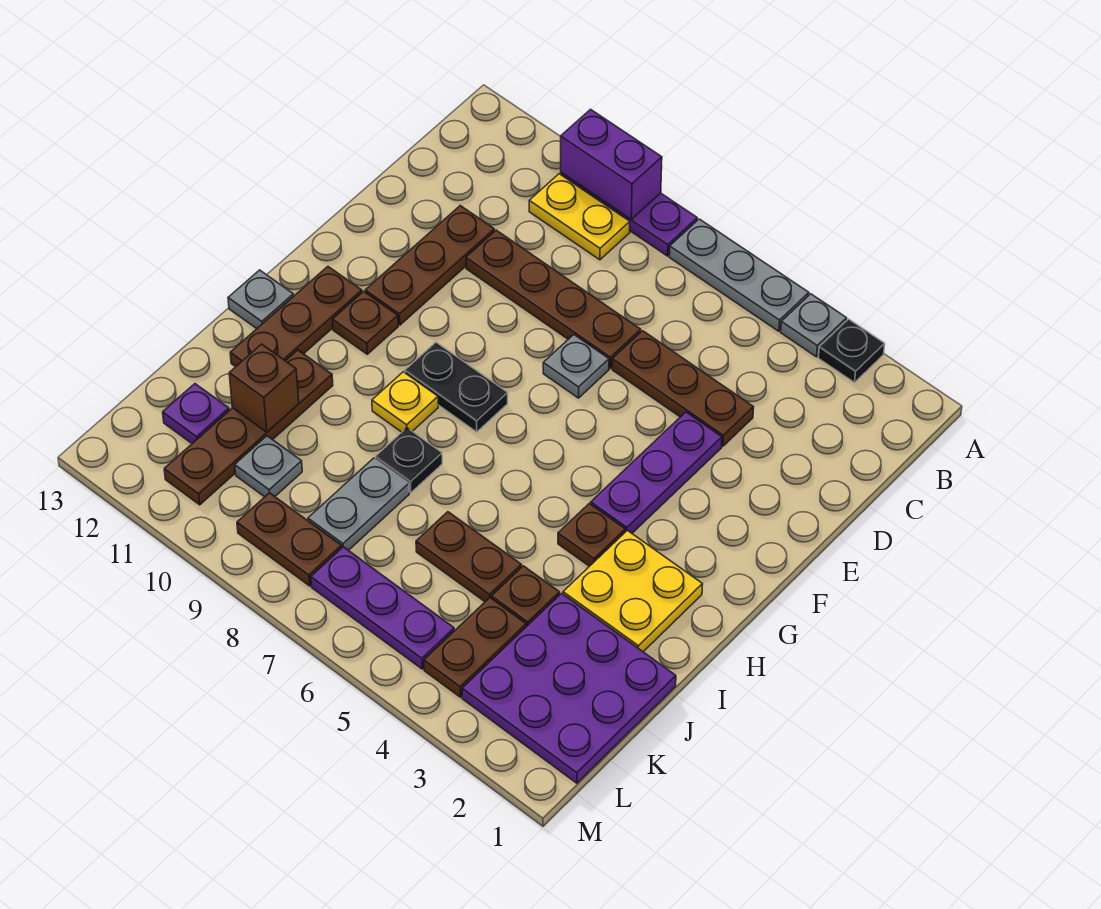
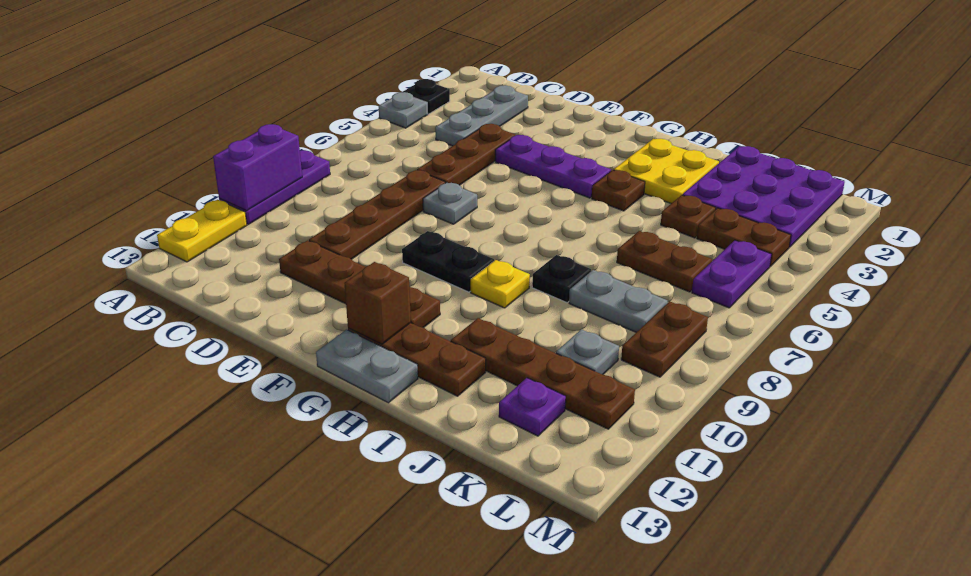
grey plate A5:A7 level 1 -> grey plate C2:C4 level 1
yellow plate B9:B10 level 1 -> yellow plate A11:A12 level 1
black plate G8:G9 level 1 -> black plate F9:G9 level 1
grey plate H13 level 1 -> grey plate G13:H13 level 1
brown plate J5:J6 level 1 -> brown plate J6:K6 level 1
brown brick J11 level 2 -> brown brick G12 level 2
purple plate L5:L7 level 1 -> purple plate L5:L6 level 1

